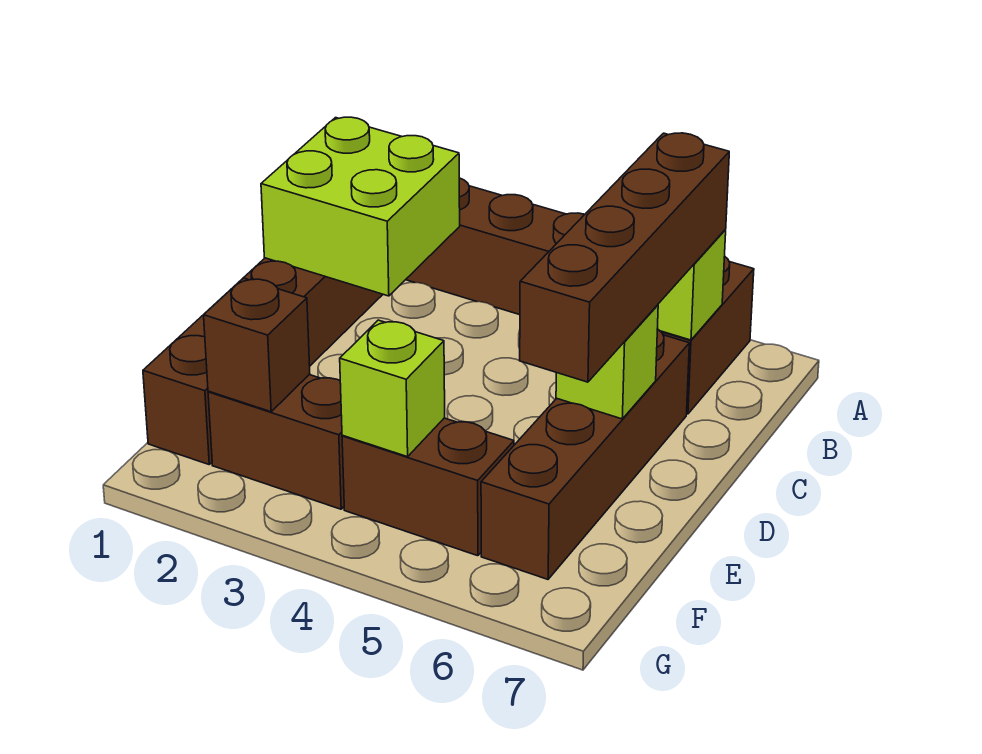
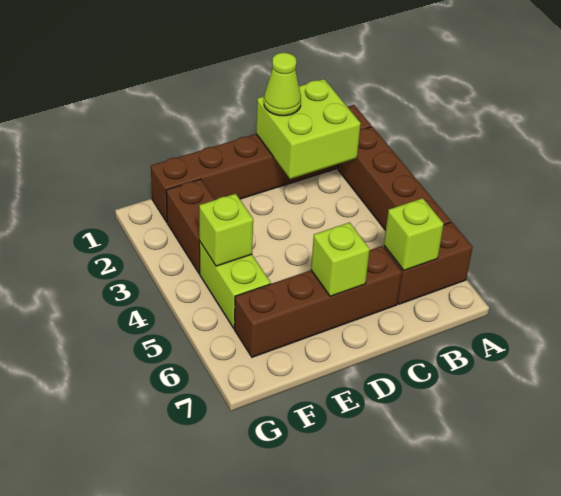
brown brick B6:E6 level 3 -> none
none -> lime cone C1 level 3
brown brick F2 level 2 -> none
brown brick F4:F5 level 1 -> lime brick F4:F5 level 1

